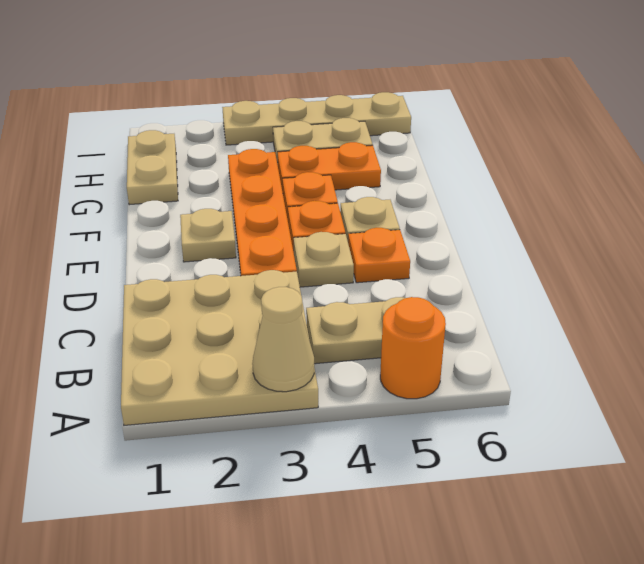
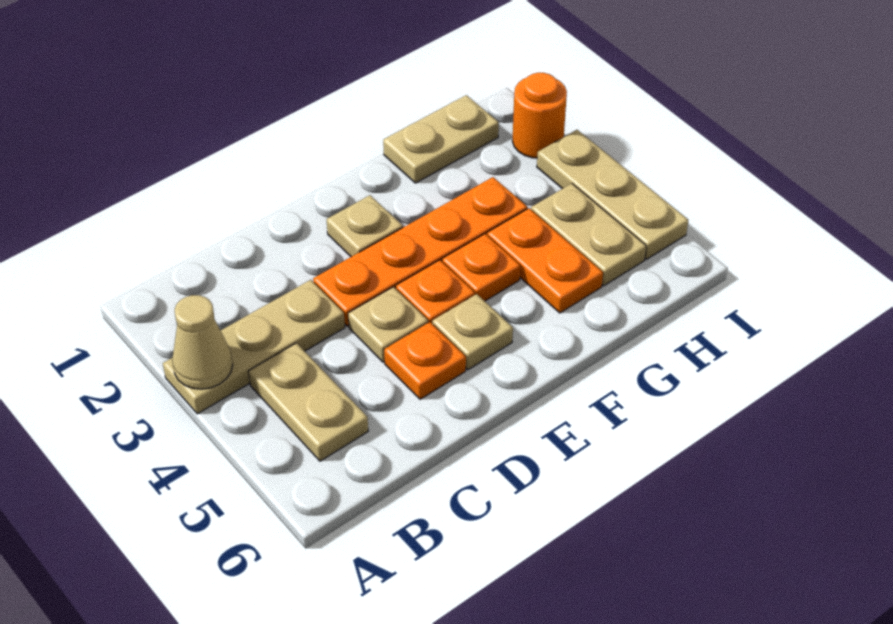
tan plate A1:C3 level 1 -> tan plate A3:C3 level 1
orange round brick A5 level 1 -> orange round brick I2 level 1
tan plate I3:I6 level 1 -> tan plate I3:I5 level 1

